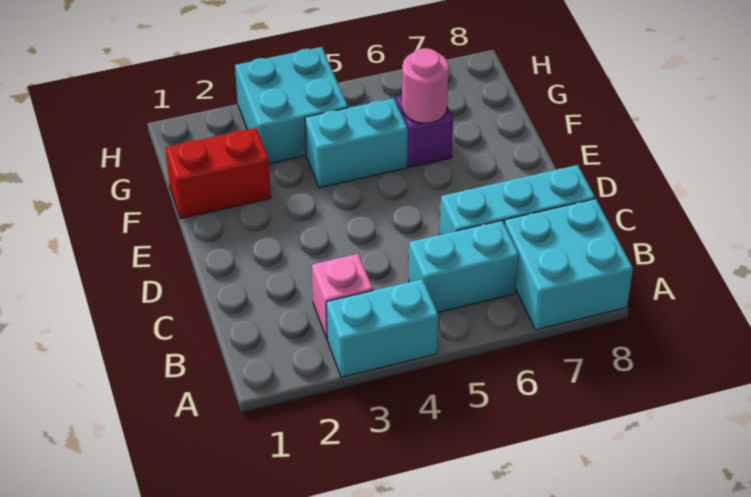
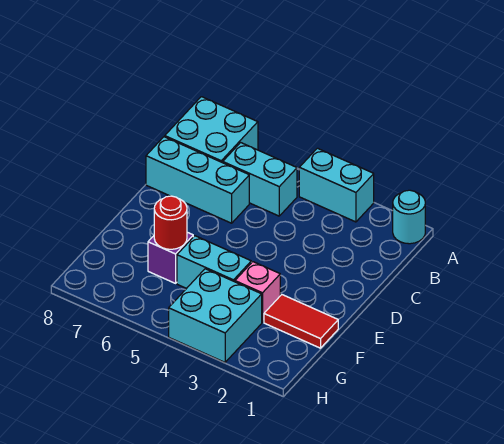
none -> cyan round brick A1 level 1
pink brick B3 level 1 -> pink brick F3 level 1
red brick F1:F2 level 1 -> red tile F1:F2 level 1
pink round brick F6 level 2 -> red round brick F6 level 2

